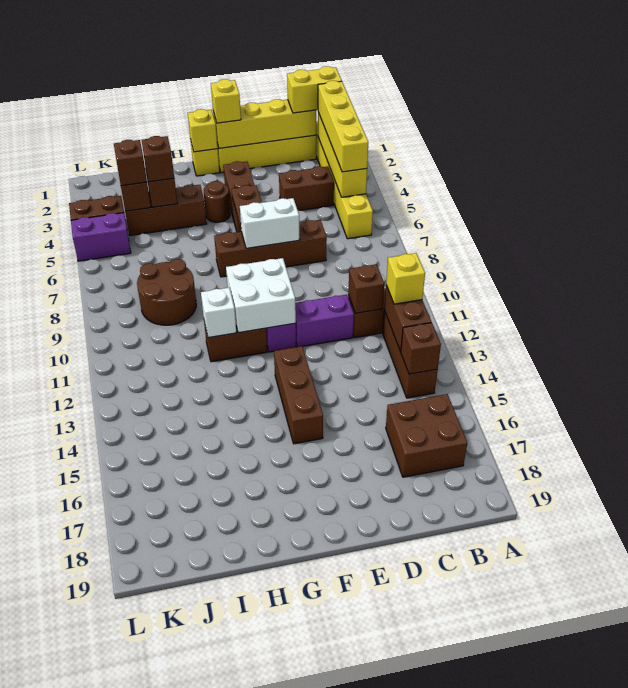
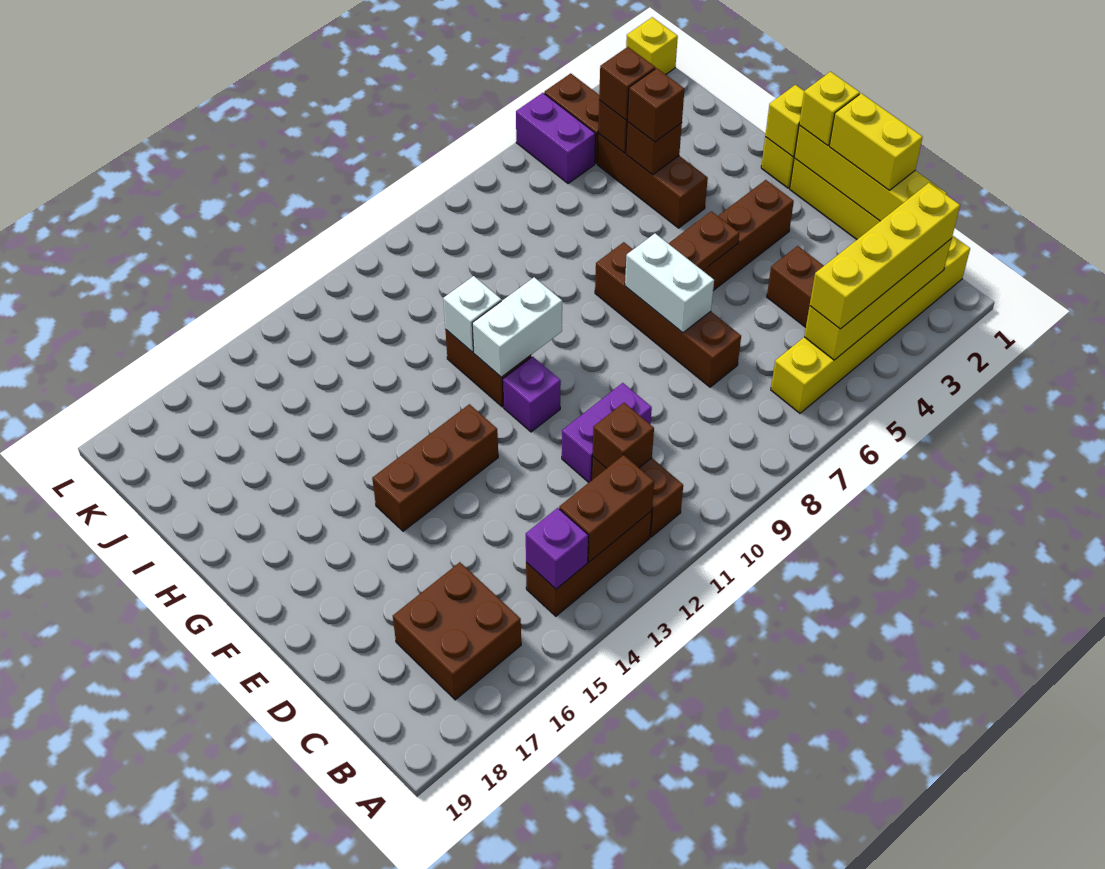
yellow brick B1:C1 level 3 -> yellow brick D1:E1 level 3
yellow brick B12 level 3 -> yellow brick L1 level 1
brown brick B14 level 2 -> purple brick B14 level 2
purple brick D11:E11 level 1 -> purple brick D10:D11 level 1
white brick F10:G11 level 2 -> white brick G10:G11 level 2
brown round brick G4 level 1 -> none
brown round brick I8:J9 level 1 -> none

